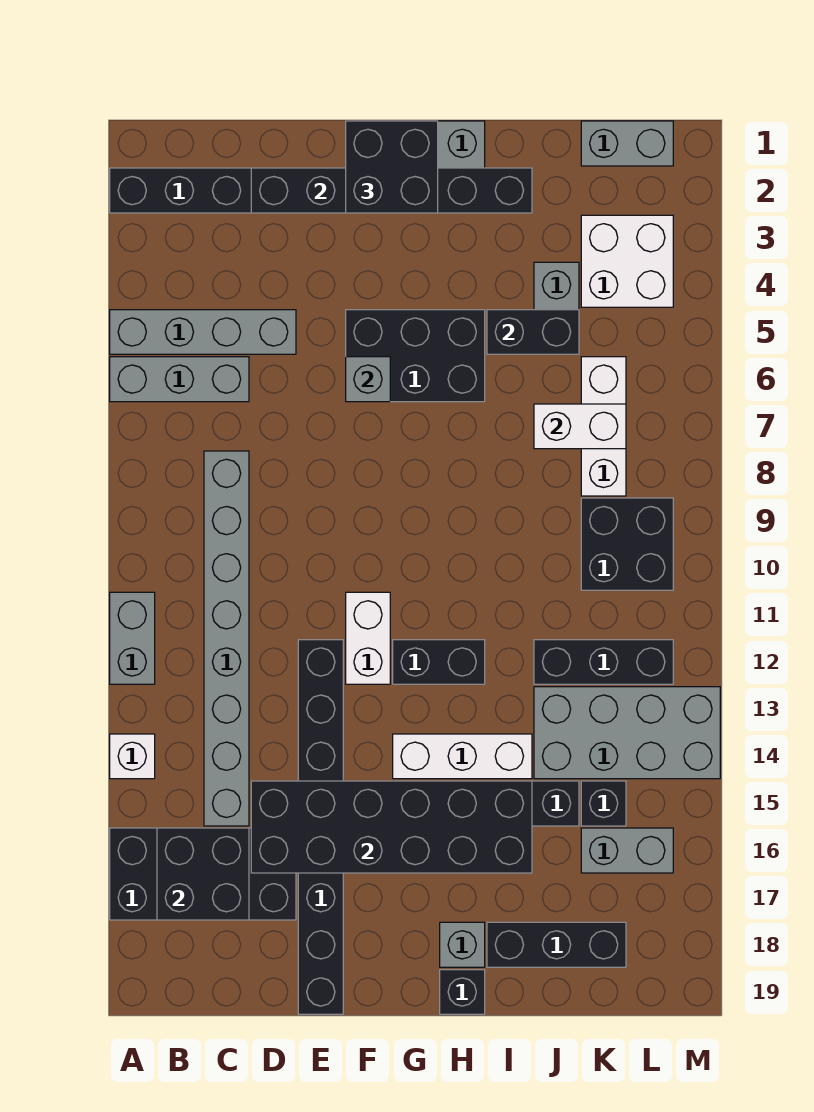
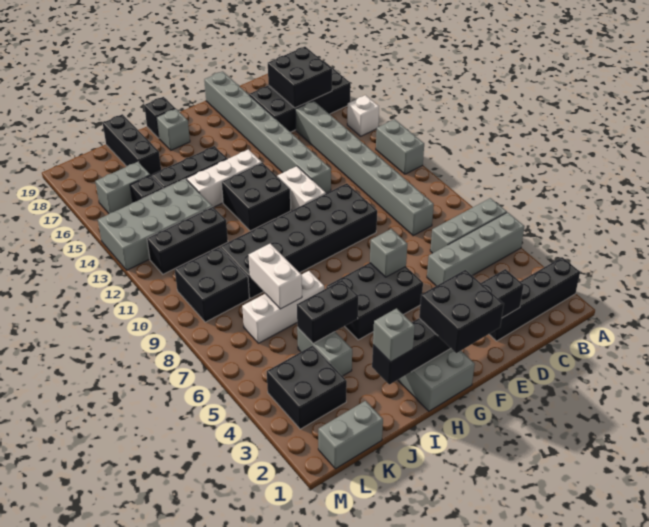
black brick D15:I16 level 2 -> black brick E9:J10 level 1
black brick E12:E19 level 1 -> grey brick E12:E19 level 1
black brick G12:H12 level 1 -> black brick G12:H13 level 1
none -> grey brick I2 level 3
black brick I18:K18 level 1 -> black brick J17:J19 level 1
white brick J7:K7 level 2 -> white brick J7:J8 level 2
white brick K3:L4 level 1 -> black brick K3:L4 level 1
white brick K6:K8 level 1 -> white brick I7:K7 level 1

